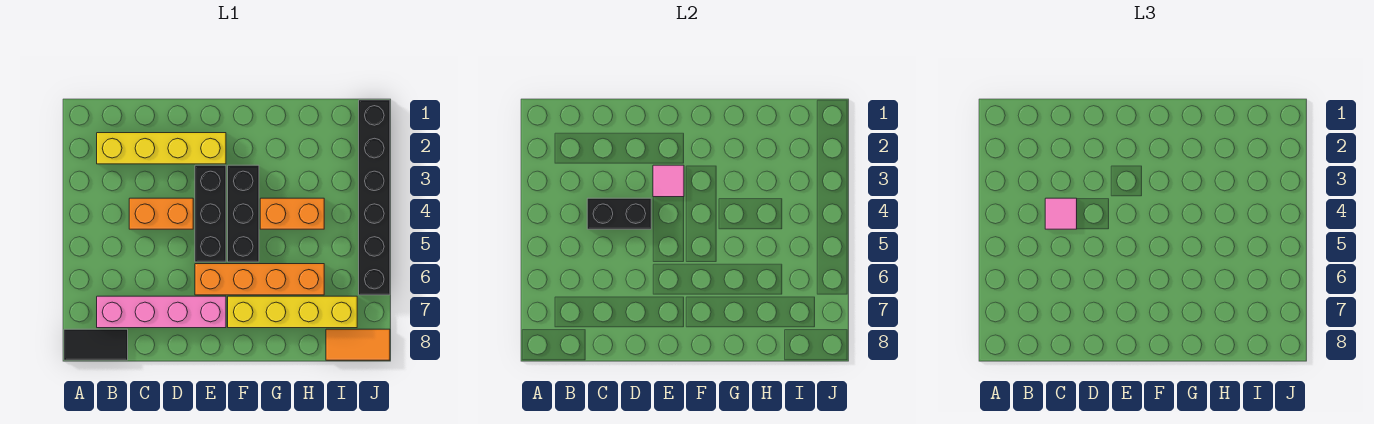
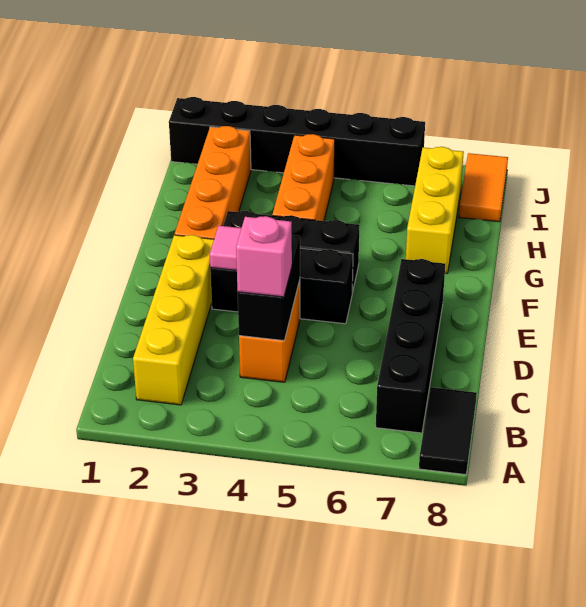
pink brick B7:E7 level 1 -> black brick B7:E7 level 1
pink tile C4 level 3 -> pink brick C4 level 3
orange brick E6:H6 level 1 -> orange brick F2:I2 level 1
yellow brick F7:I7 level 1 -> yellow brick G7:I7 level 1
orange brick G4:H4 level 1 -> orange brick G4:I4 level 1

